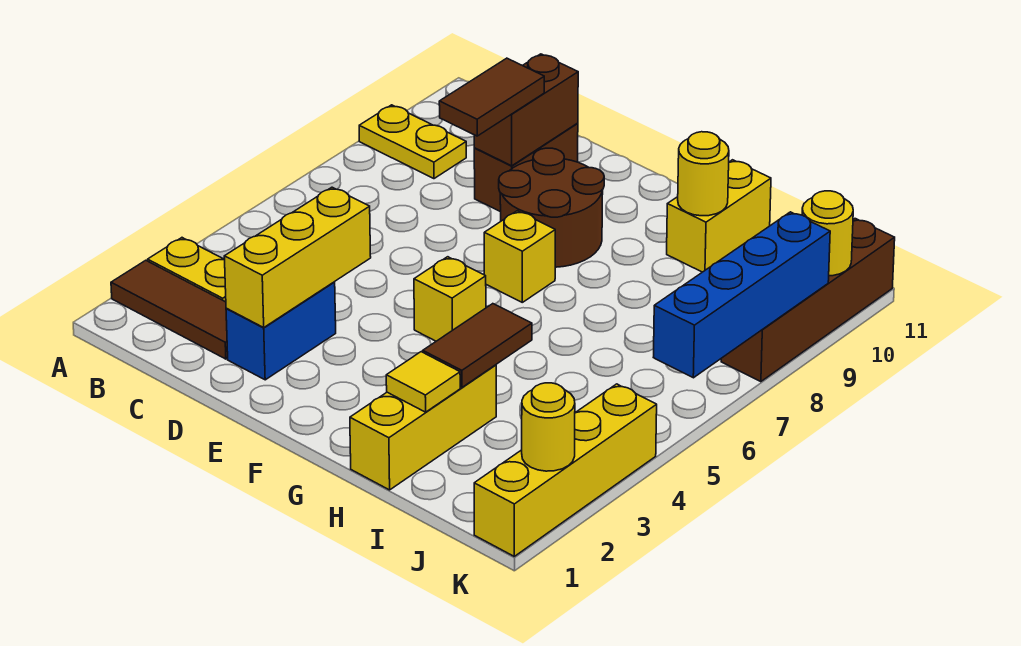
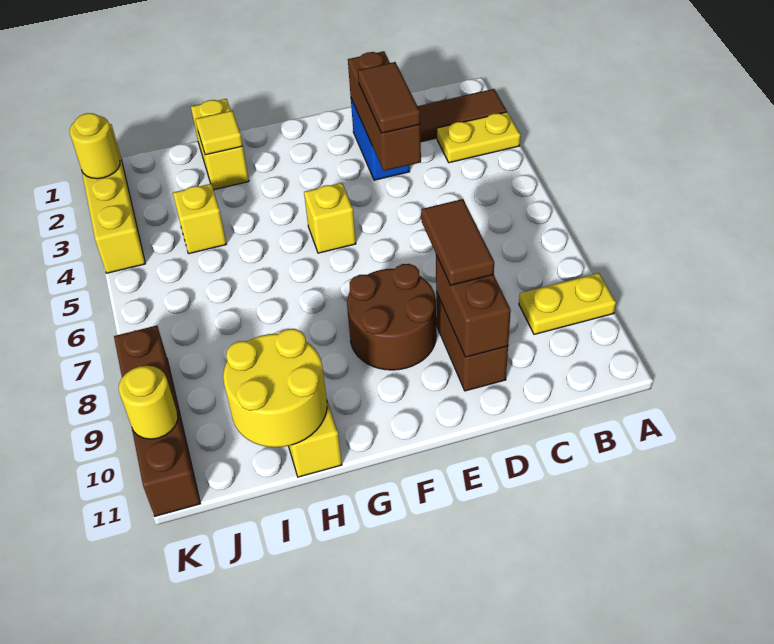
yellow brick D2:D4 level 2 -> brown brick D2:D4 level 2
yellow brick F7 level 1 -> yellow brick I4 level 1
yellow brick H1:H3 level 1 -> yellow brick H1:H2 level 1
brown tile H3:H4 level 2 -> brown tile D3:D4 level 3
yellow round brick H10 level 2 -> yellow round brick H10:I11 level 2
blue brick K6:K9 level 2 -> none

